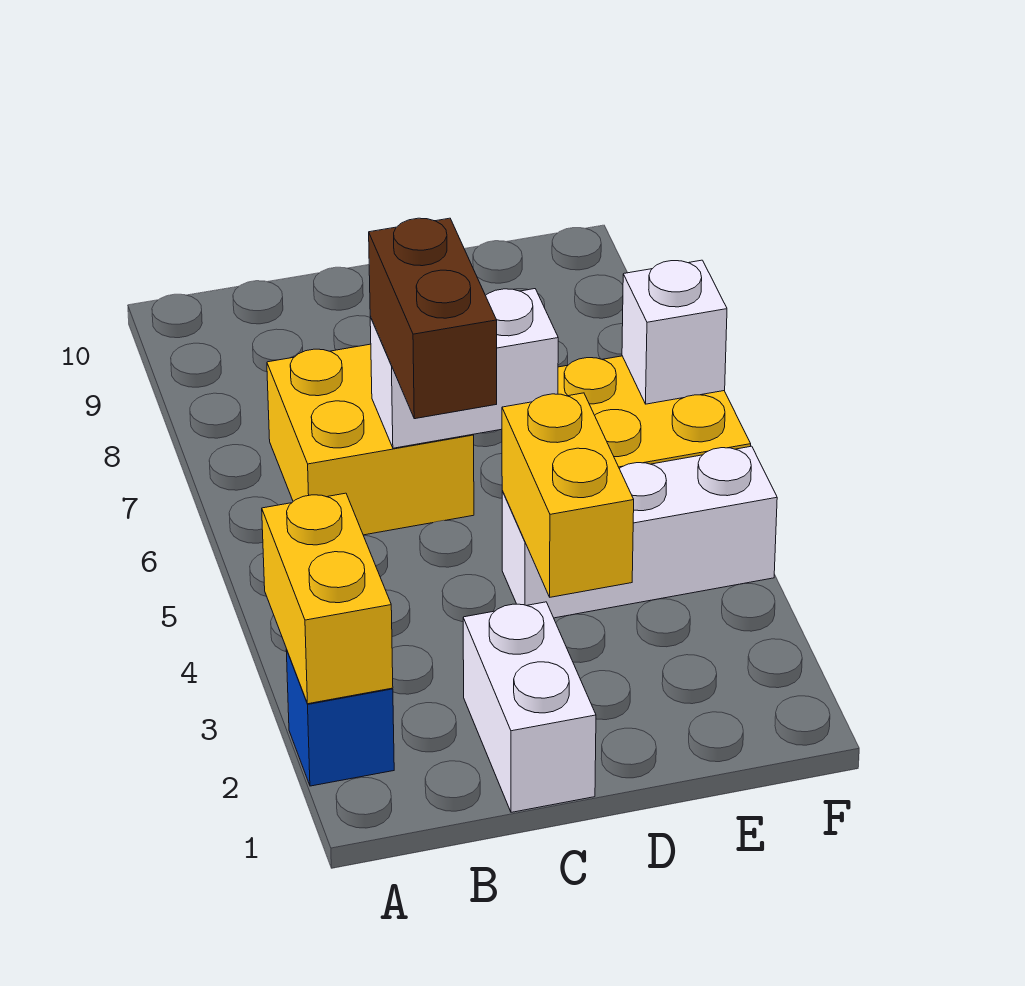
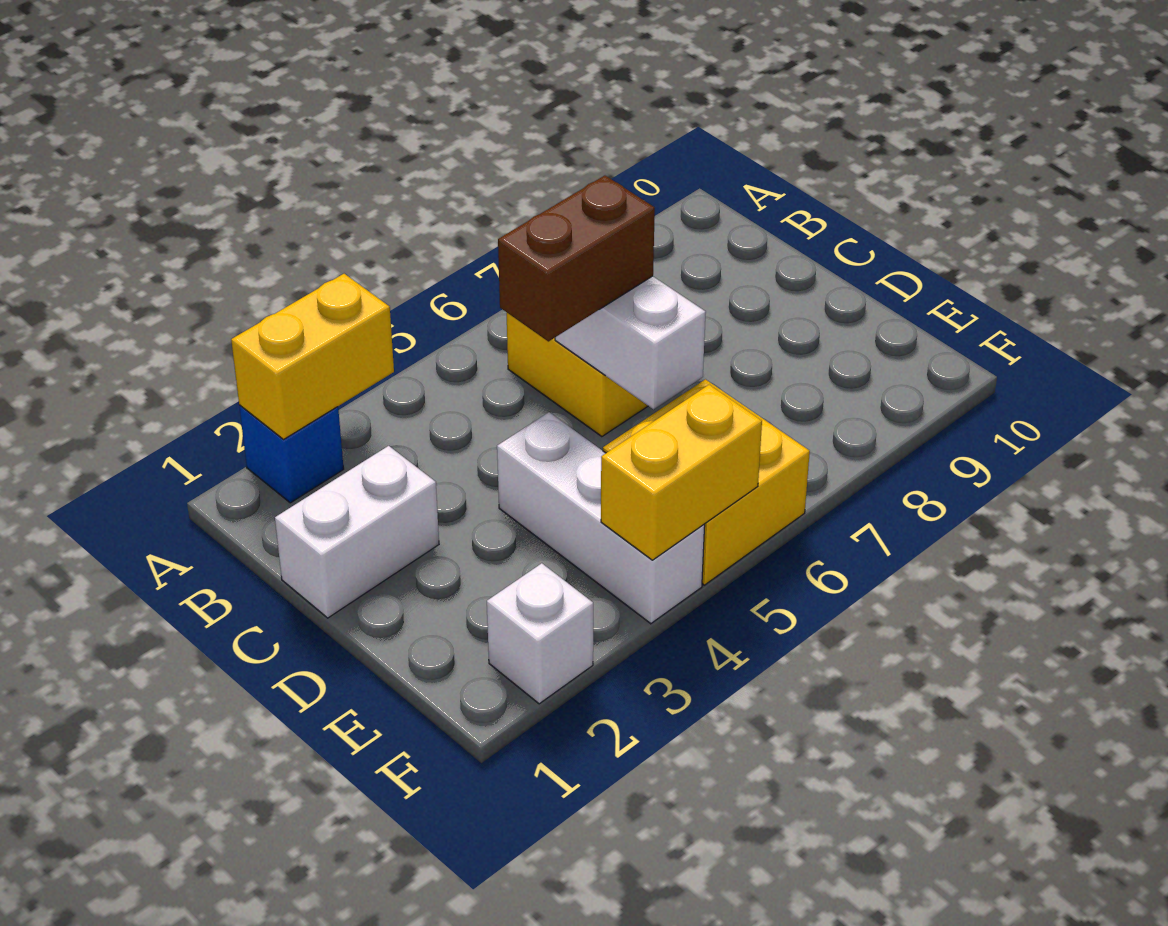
yellow brick D3:D4 level 2 -> yellow brick F4:F5 level 2
white brick F6 level 2 -> white brick F2 level 1

